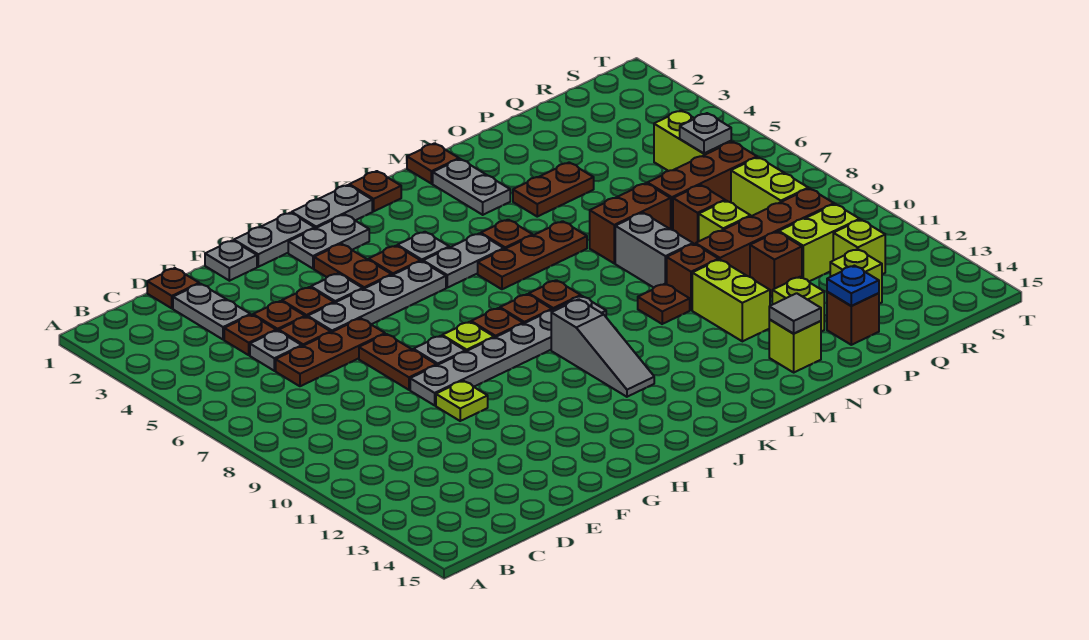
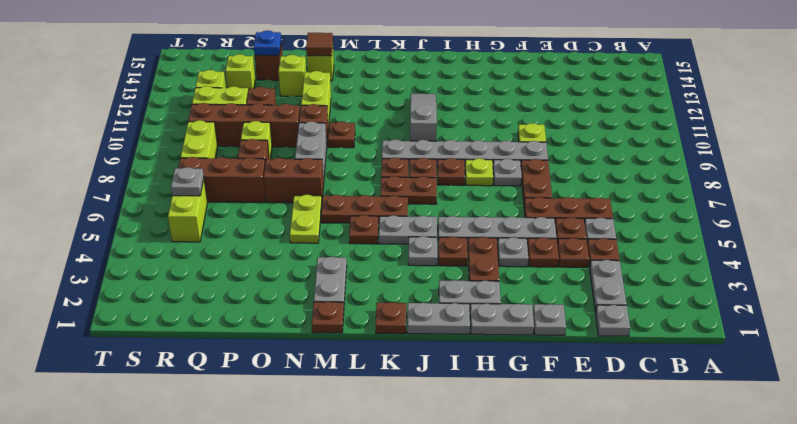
brown plate D1 level 1 -> grey plate D1 level 1
brown plate N4:O4 level 1 -> brown plate J7:K7 level 1
none -> lime plate N5:N6 level 1
grey tile N14 level 2 -> brown tile N14 level 2

